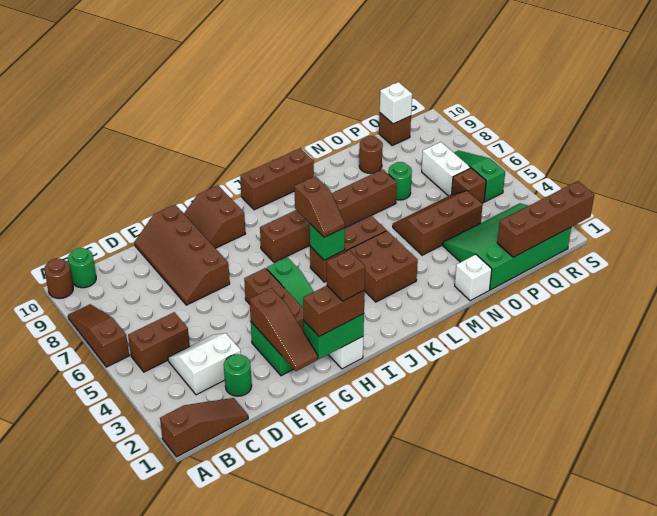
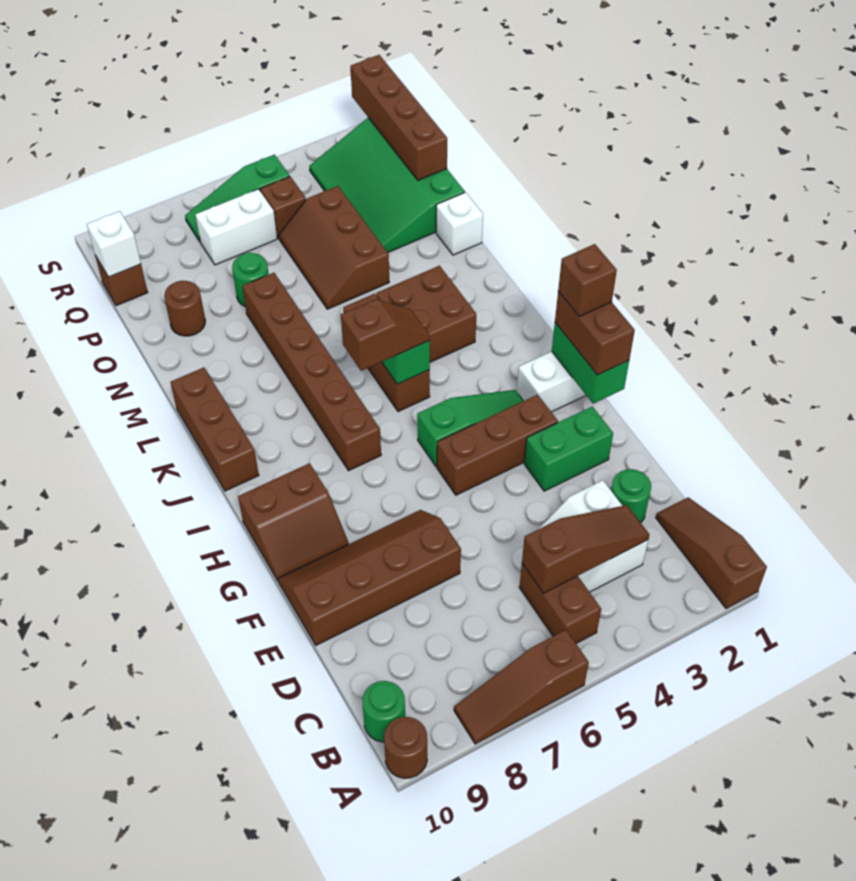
brown slope E7:F10 level 1 top F -> brown slope E7:F10 level 1 top E
brown slope F1:F3 level 2 top 3 -> brown slope C3:C5 level 2 top 5

